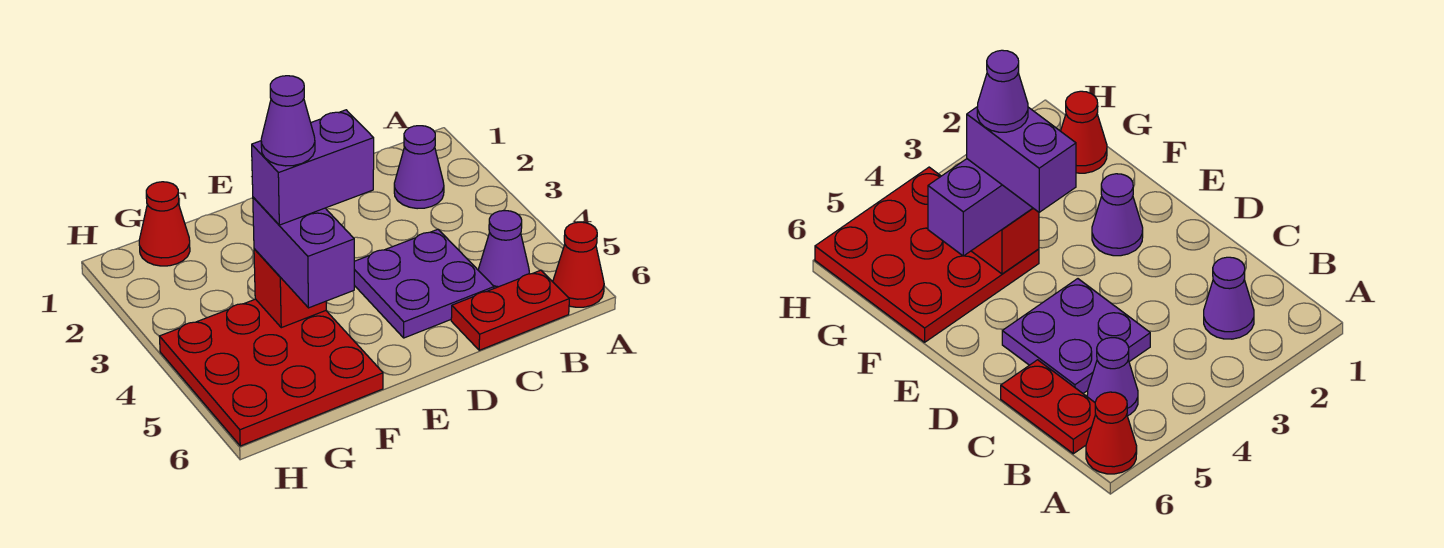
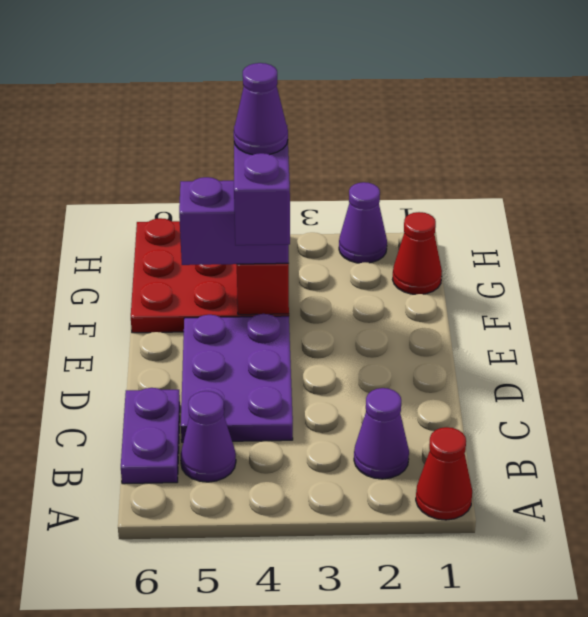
red cone A6 level 1 -> red cone A1 level 1
red plate B6:C6 level 1 -> purple plate B6:C6 level 1
purple plate C4:D5 level 1 -> purple plate C4:E5 level 1
purple cone E2 level 1 -> purple cone H2 level 1

